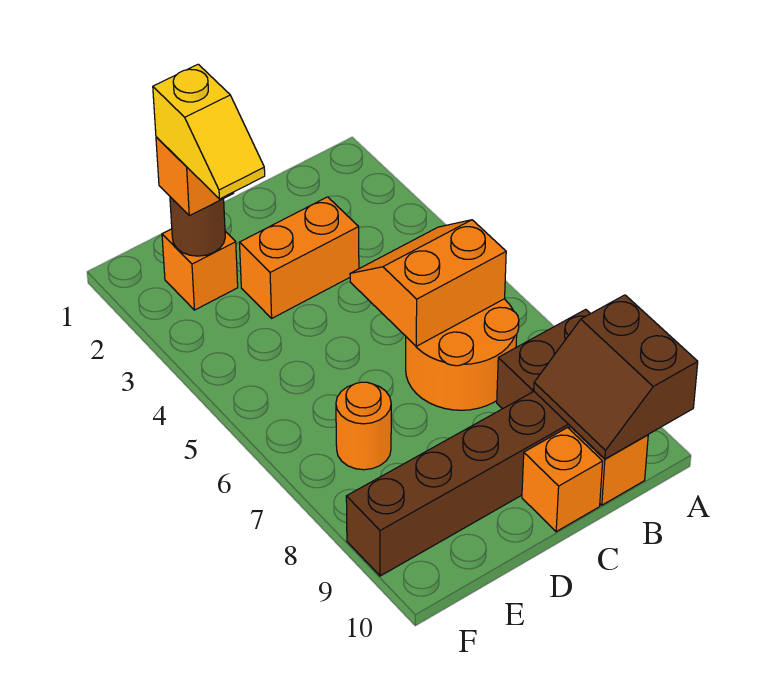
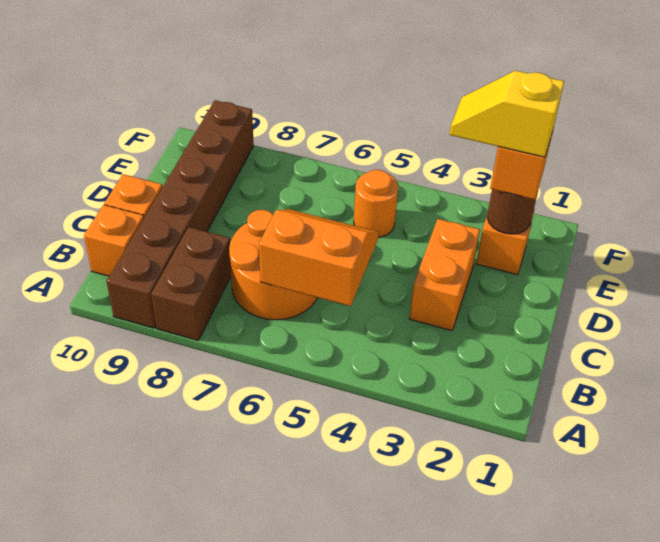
brown slope A9:B10 level 2 top A -> none
orange slope B5:C6 level 2 top 6 -> orange slope B5:C6 level 2 top B
orange round brick E7 level 1 -> orange round brick E5 level 1

